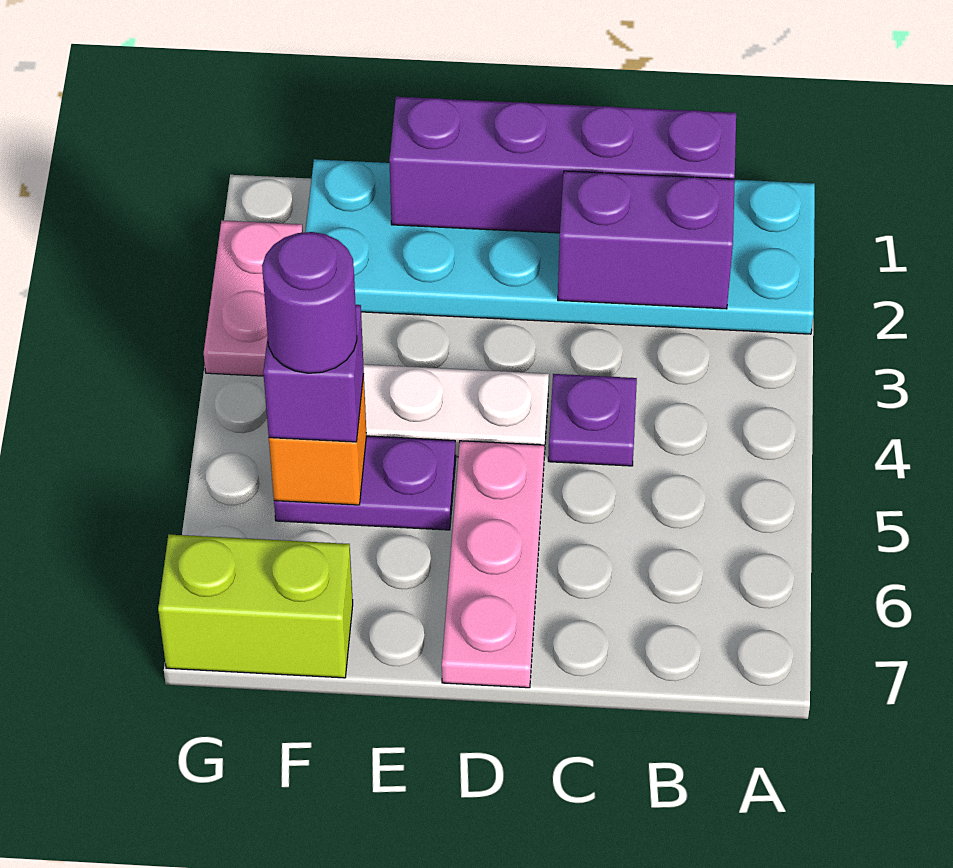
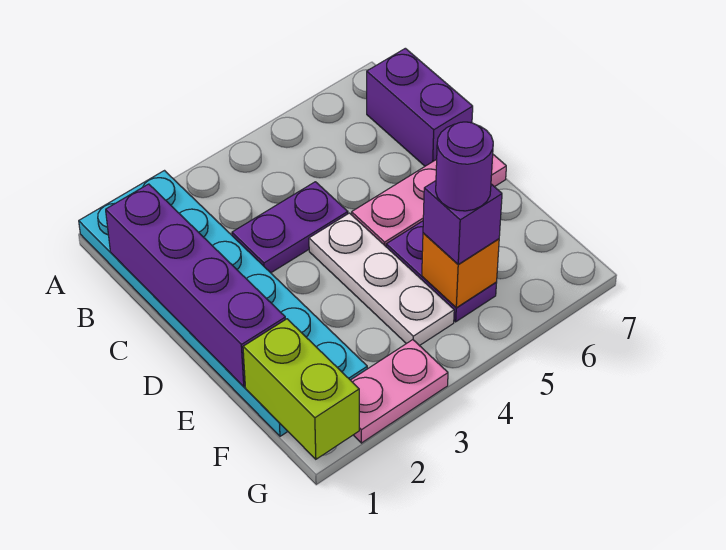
purple brick B2:C2 level 2 -> purple brick B7:C7 level 1
purple plate C4 level 1 -> purple plate C3:C4 level 1
lime brick F7:G7 level 1 -> lime brick F1:G1 level 2

